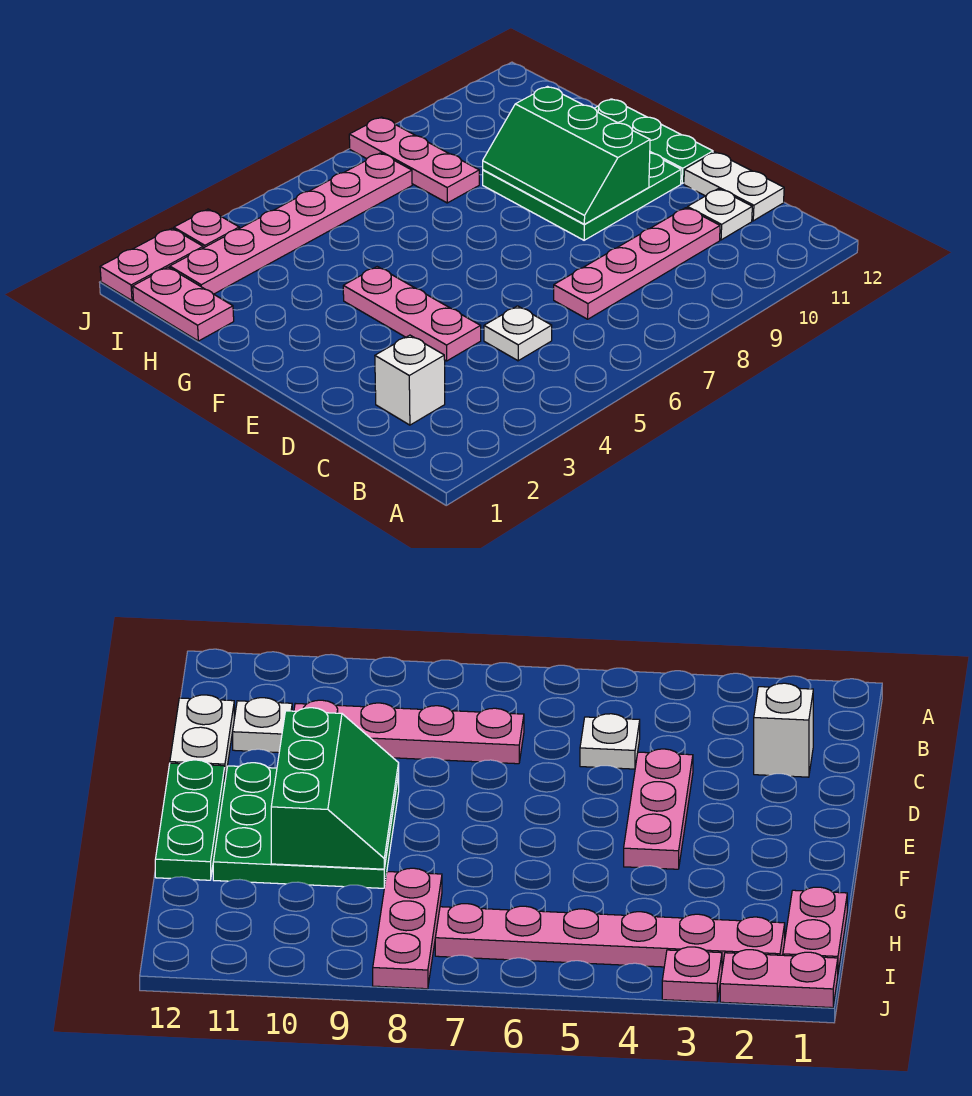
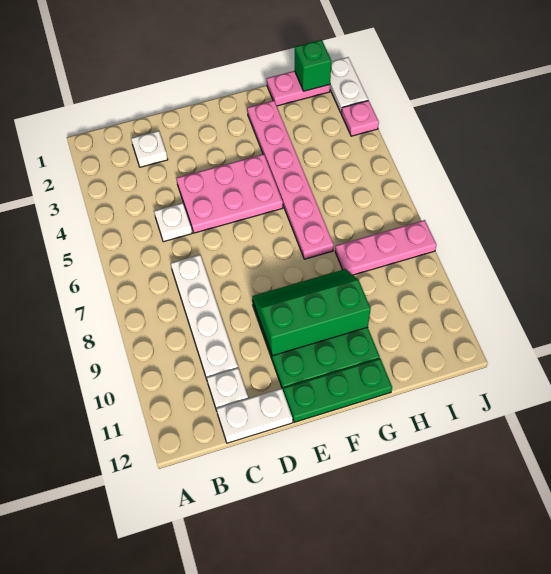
white brick C2 level 1 -> white plate C2 level 1
pink plate C7:C10 level 1 -> white plate C7:C10 level 1
pink plate D4:F4 level 1 -> pink plate D4:F5 level 1
none -> green brick I1 level 2
pink plate I2:I7 level 1 -> pink plate G2:G7 level 1
pink plate J1:J2 level 1 -> white plate J1:J2 level 1

